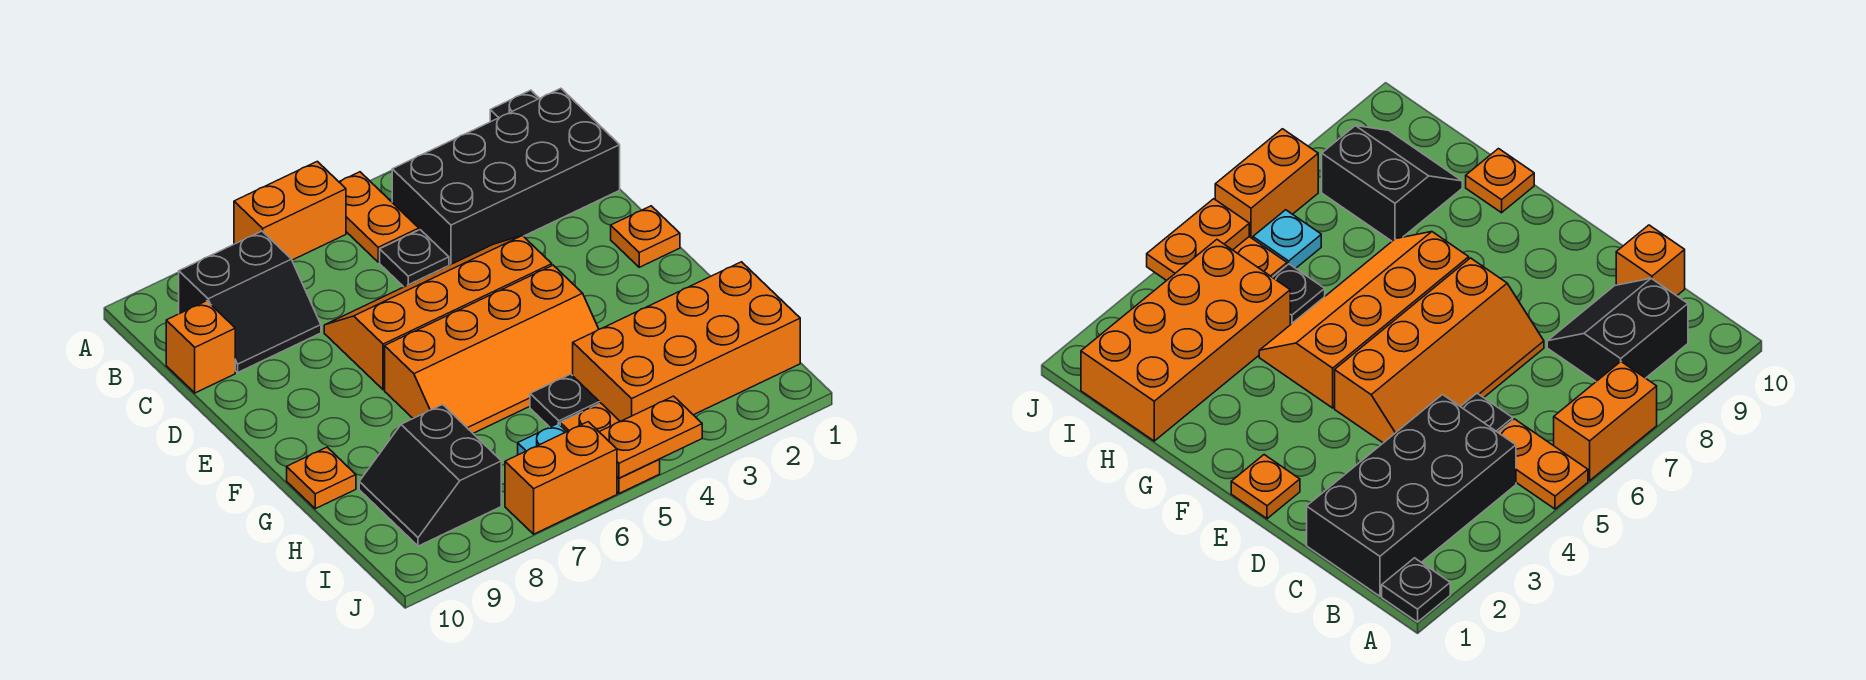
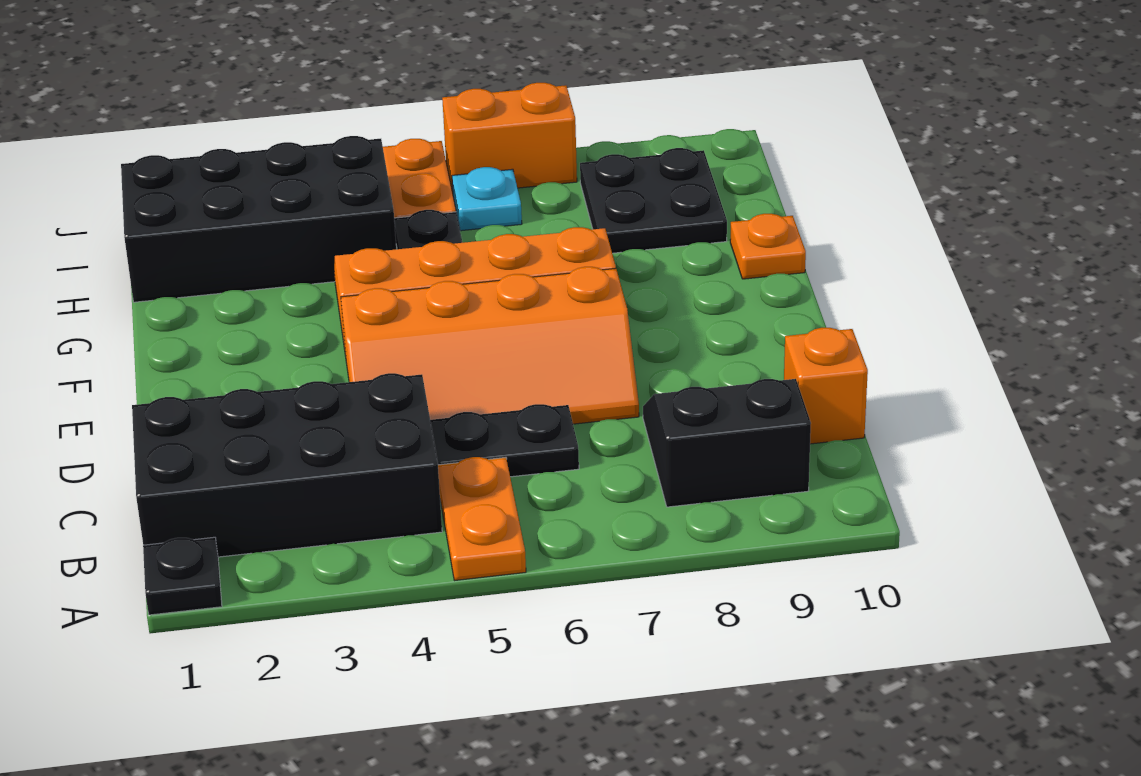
orange brick A6:A7 level 1 -> none
black plate C5 level 1 -> black plate C5:C6 level 1
orange plate E1 level 1 -> none
orange brick H1:I4 level 1 -> black brick H1:I4 level 1
black slope H8:I9 level 1 top 8 -> black plate H8:I9 level 1
orange plate J4:J5 level 2 -> none

